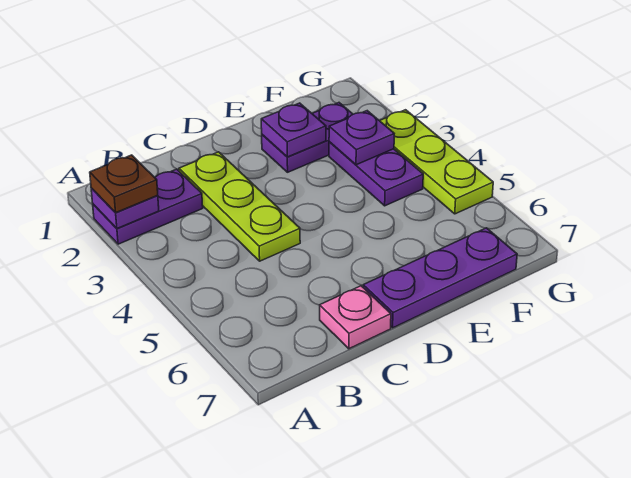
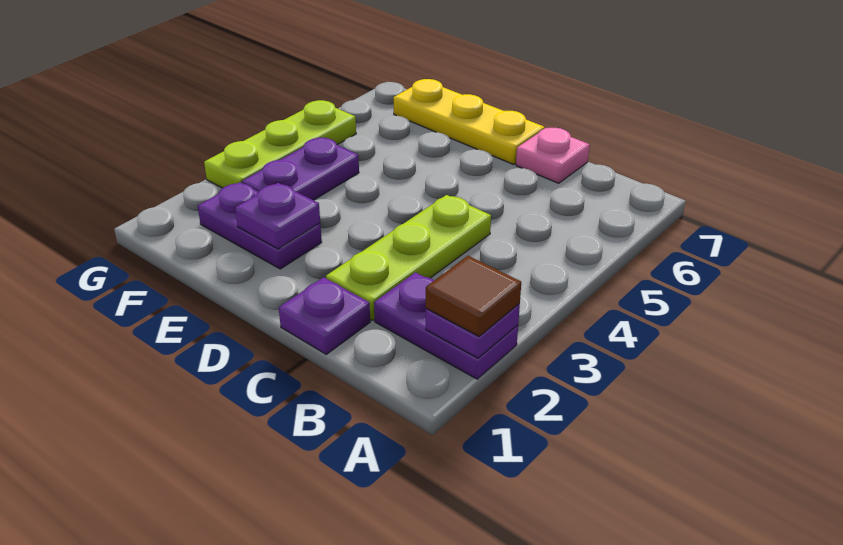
brown plate A2 level 3 -> brown tile A2 level 3
purple plate D7:F7 level 1 -> yellow plate D7:F7 level 1
purple plate F3 level 2 -> purple plate C1 level 1

